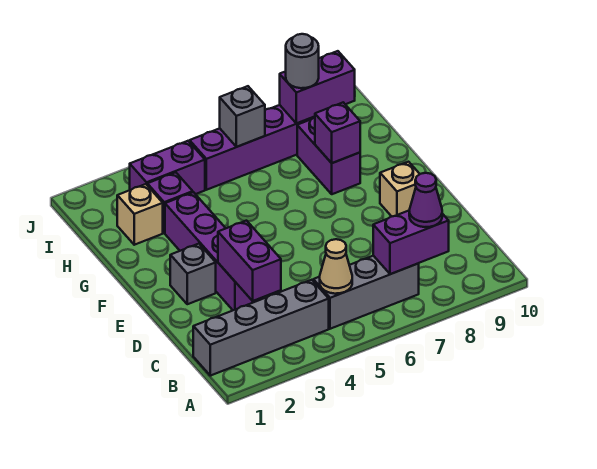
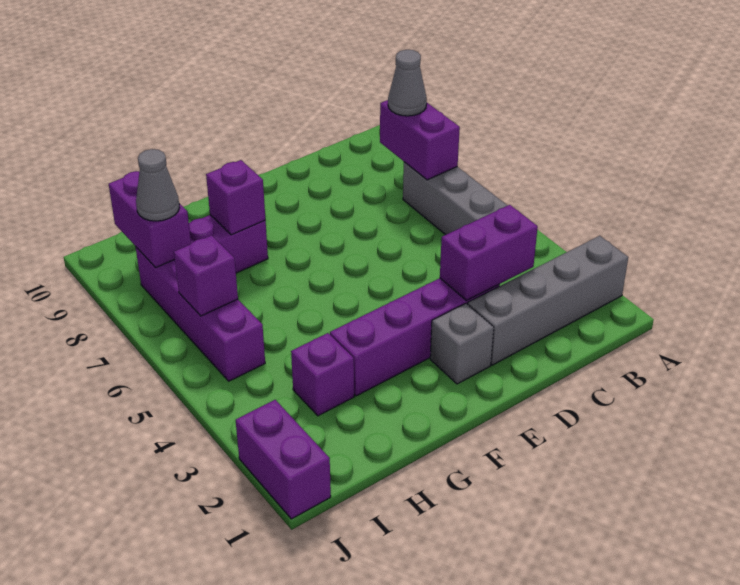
grey brick B1:B4 level 1 -> grey brick A2:D2 level 1
tan cone B5 level 2 -> none
purple cone B8 level 3 -> grey cone B8 level 3
tan brick E9 level 1 -> none
tan brick H2 level 1 -> none
purple brick I3:I4 level 1 -> purple brick J1:J2 level 1
grey brick I6 level 2 -> purple brick I6 level 2
grey round brick I8 level 3 -> grey cone I8 level 3

